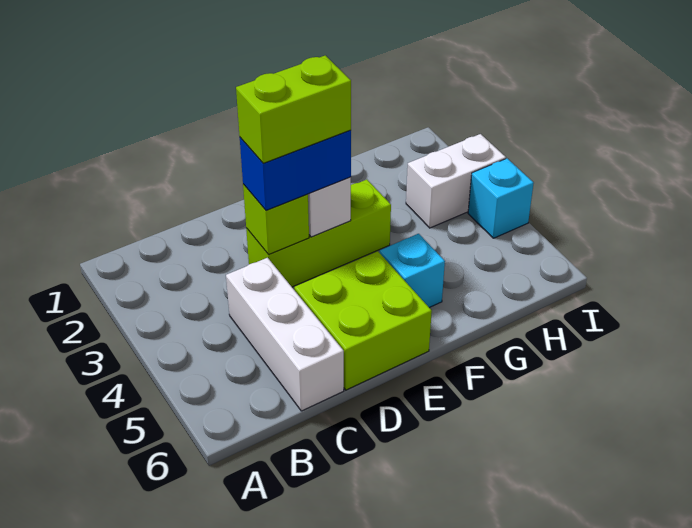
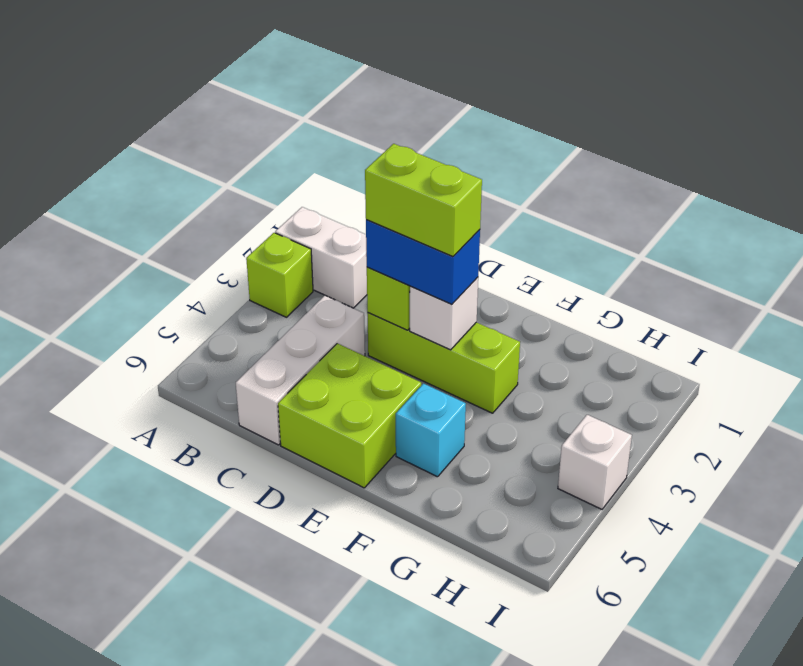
none -> lime brick A3 level 1
white brick H3:I3 level 1 -> white brick A2:B2 level 1
cyan brick I4 level 1 -> white brick I4 level 1

